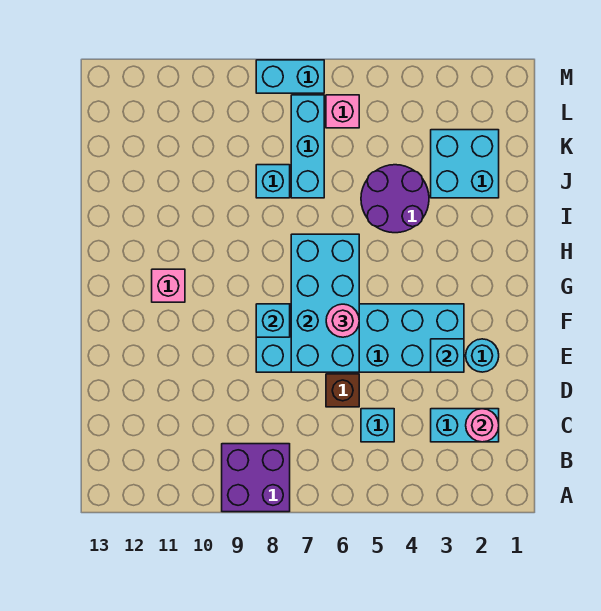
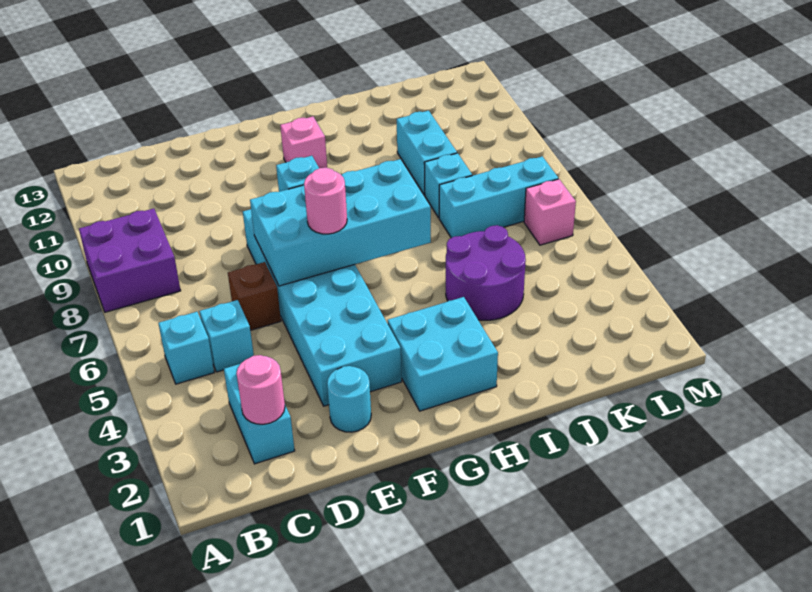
cyan brick E3 level 2 -> cyan brick B5 level 1
cyan brick J2:K3 level 1 -> cyan brick G2:H3 level 1
cyan brick M7:M8 level 1 -> cyan brick J9:J10 level 1

